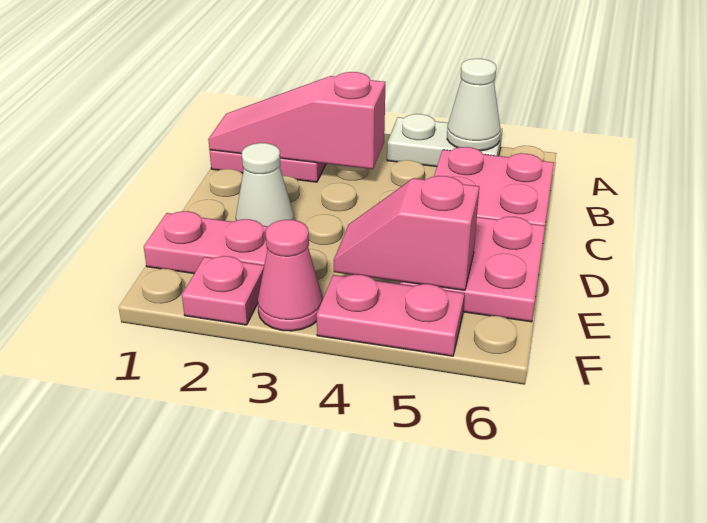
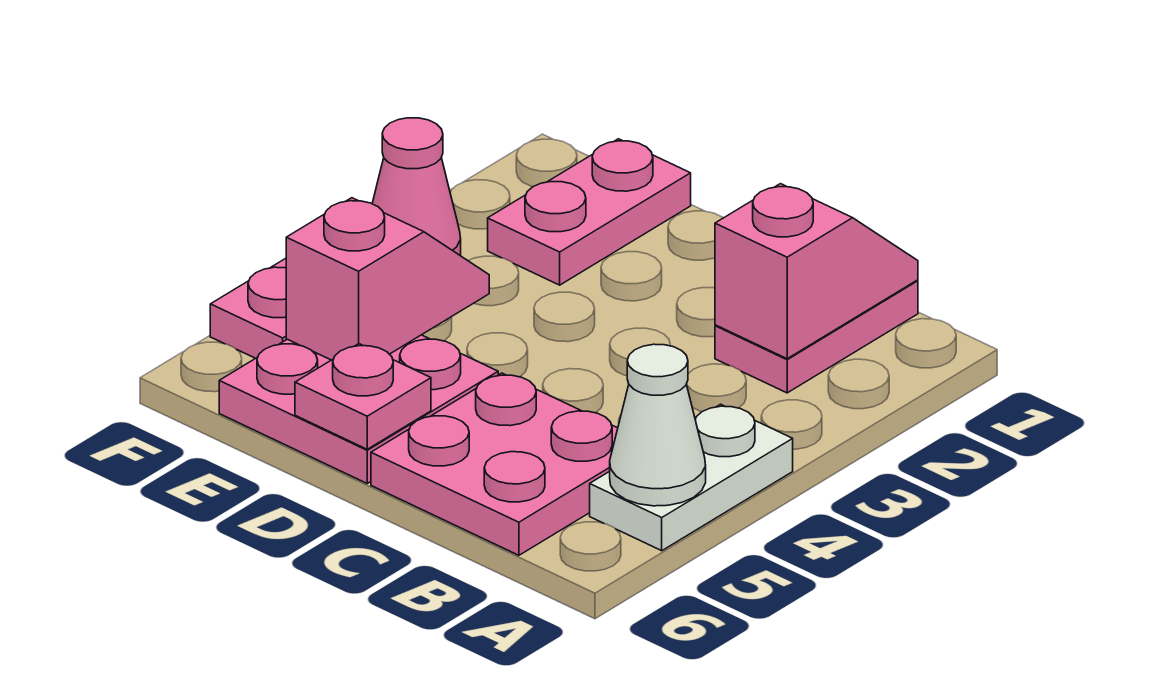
pink slope B1:B3 level 2 top 3 -> pink slope B1:B2 level 2 top 2
white cone D2 level 1 -> none
pink plate F2 level 1 -> pink plate D6 level 2

